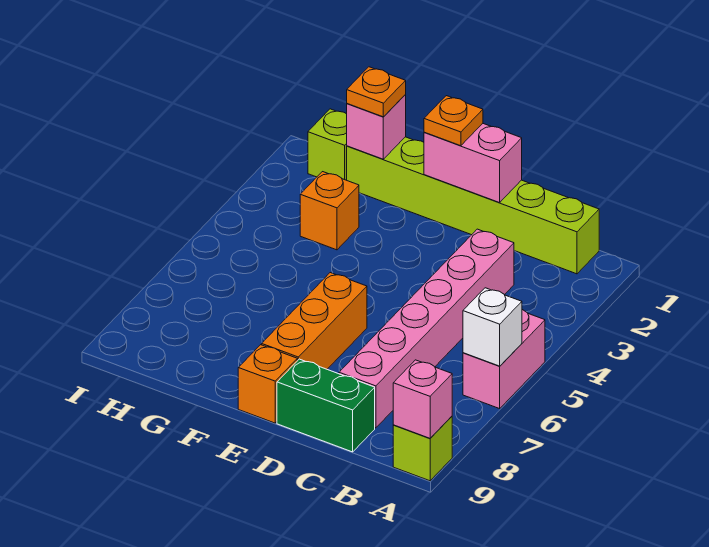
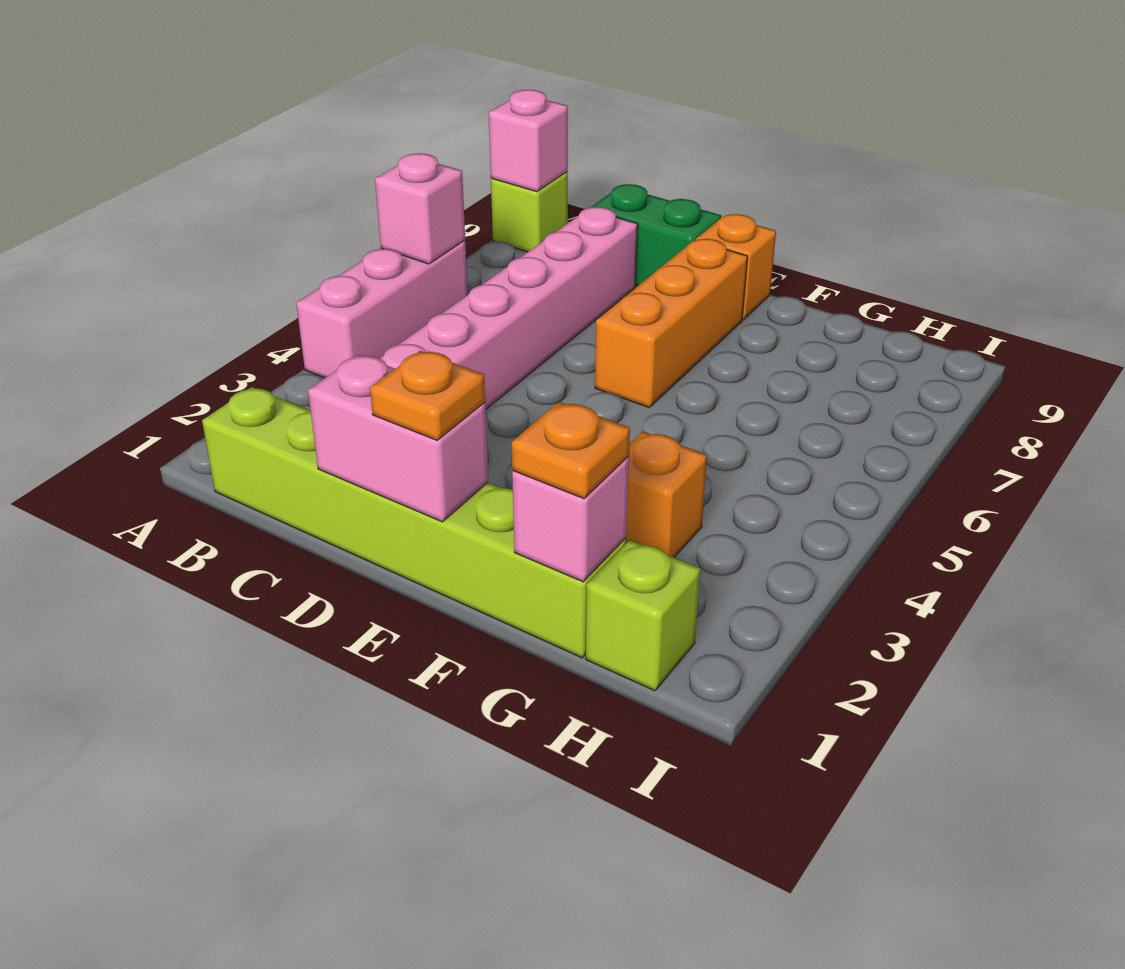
pink brick A5:A6 level 1 -> pink brick A4:A6 level 1
white brick A6 level 2 -> pink brick A6 level 2

